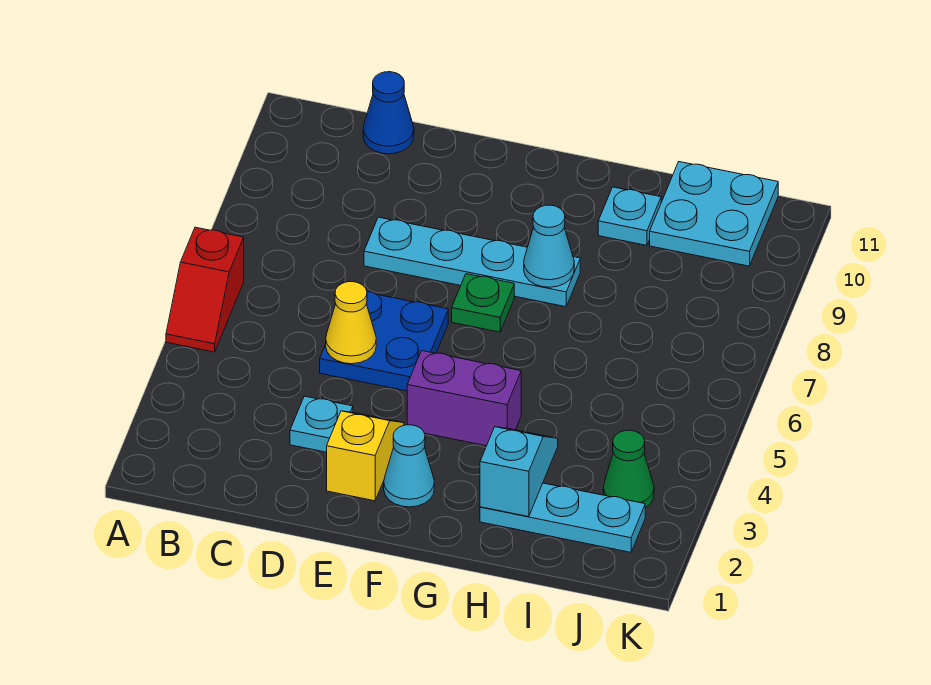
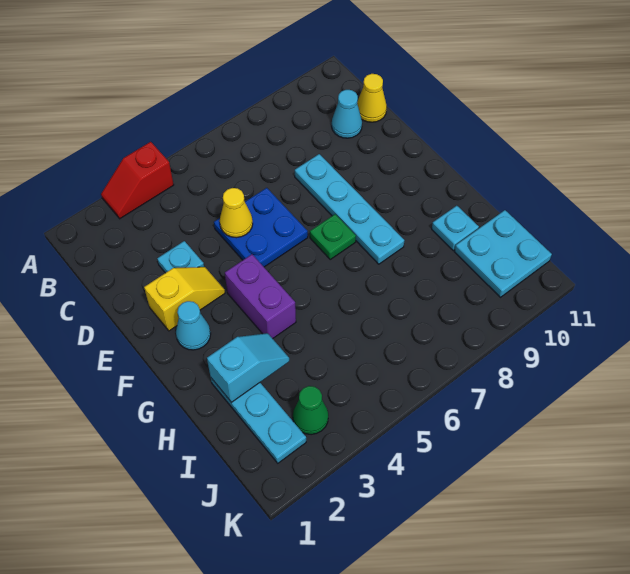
red slope A5:A6 level 1 top 6 -> red slope A3:A4 level 1 top 4
blue cone C11 level 1 -> yellow cone C11 level 1
cyan cone G8 level 2 -> cyan cone C10 level 1

